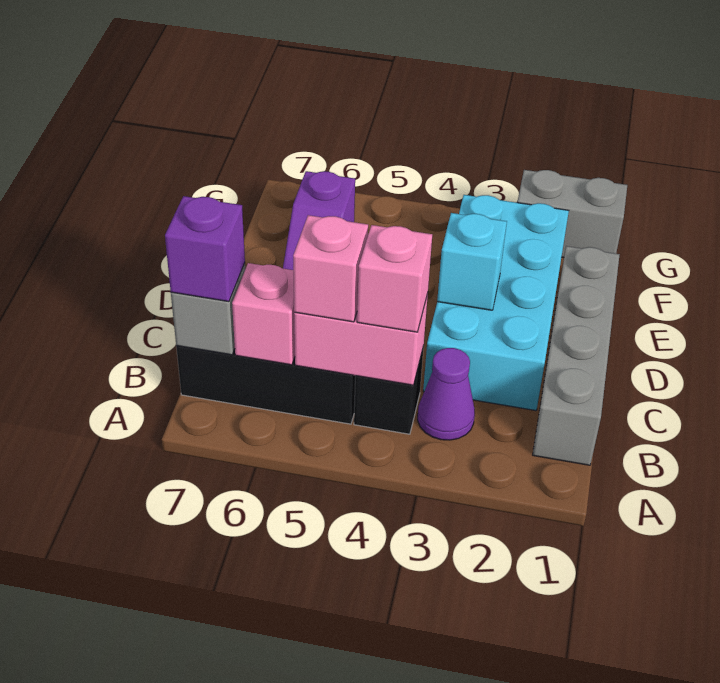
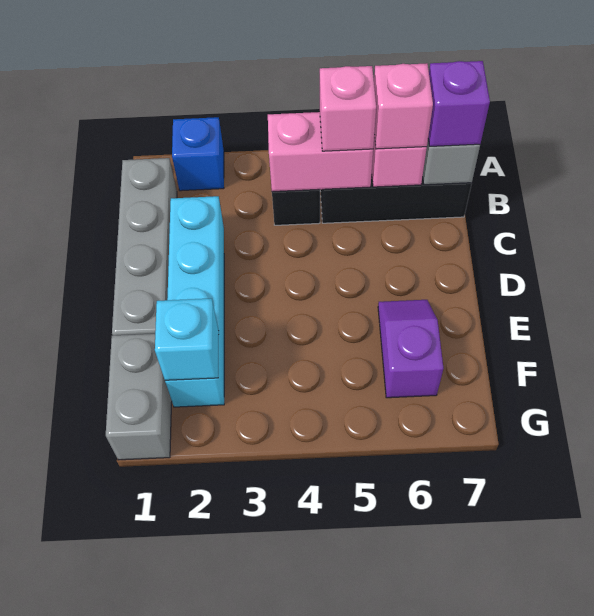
none -> blue brick A2 level 1
purple cone B3 level 1 -> none
pink brick B4 level 3 -> pink brick B6 level 3
cyan brick C2:F3 level 1 -> cyan brick C2:F2 level 1
cyan brick D3 level 2 -> cyan brick F2 level 2
grey brick G1:G2 level 1 -> grey brick F1:G1 level 1

